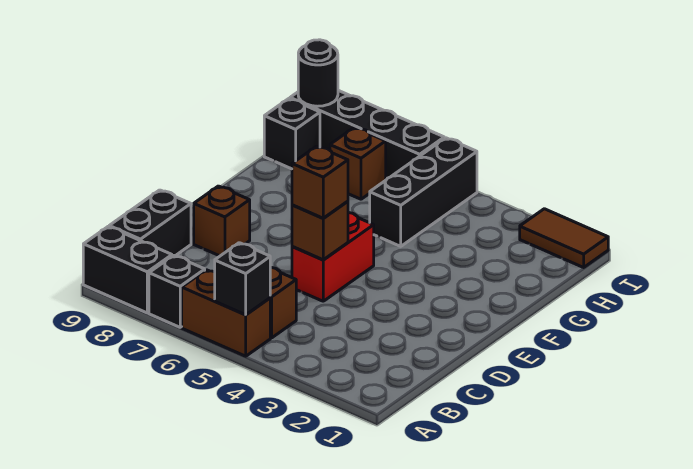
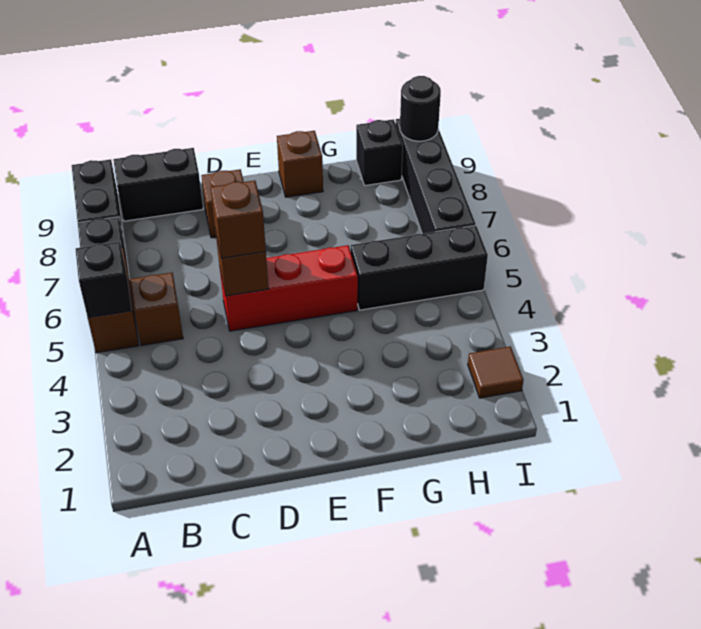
red brick D5:E5 level 1 -> red brick D5:F5 level 1
brown brick H7 level 1 -> brown brick F9 level 1
brown tile I1:I2 level 1 -> brown tile I2 level 1

